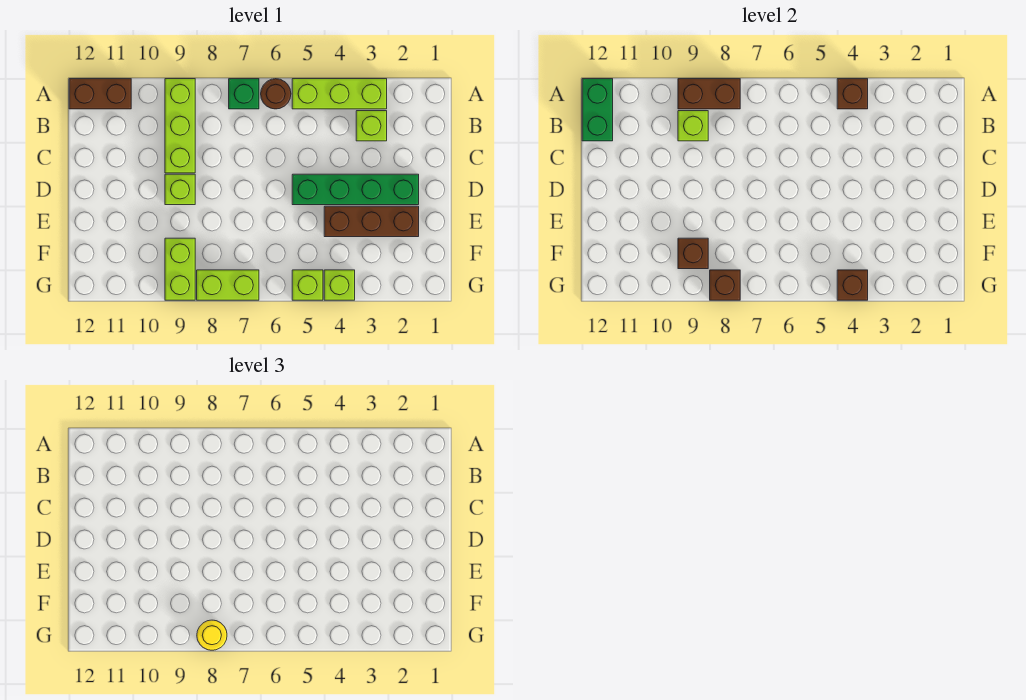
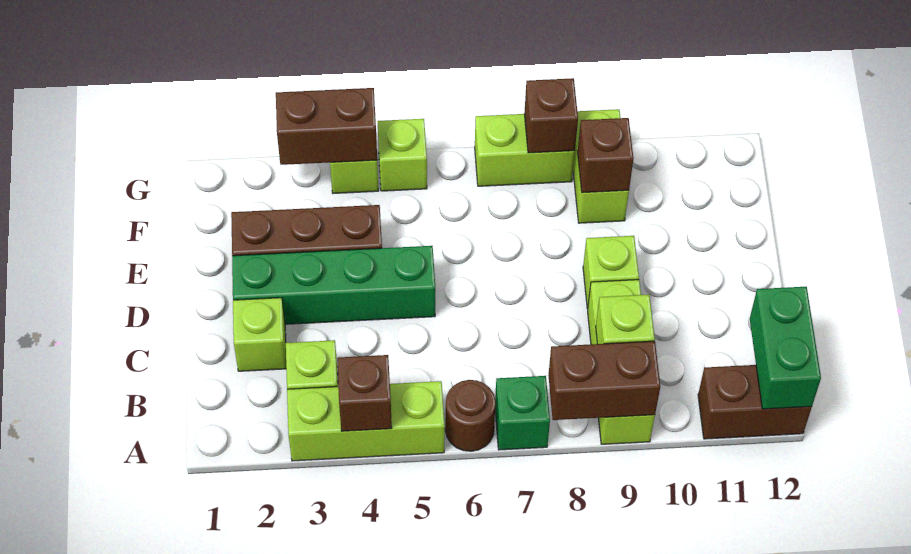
none -> lime brick C2 level 1
brown brick G4 level 2 -> brown brick G3:G4 level 2
yellow round brick G8 level 3 -> none

